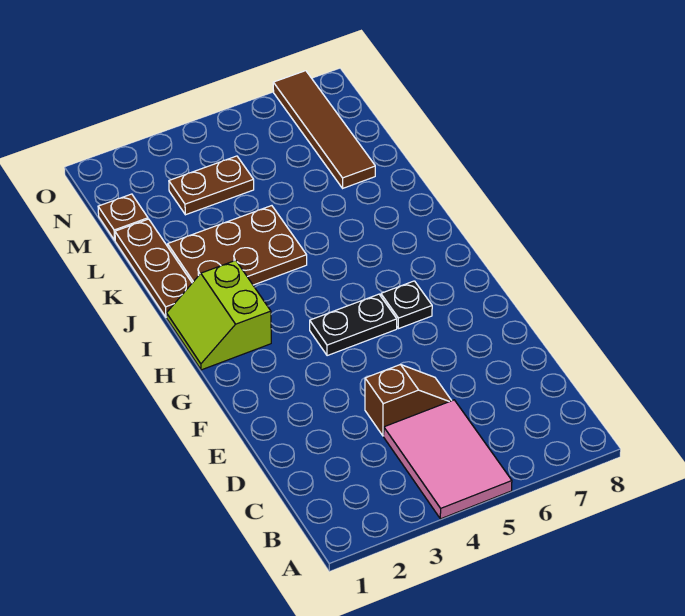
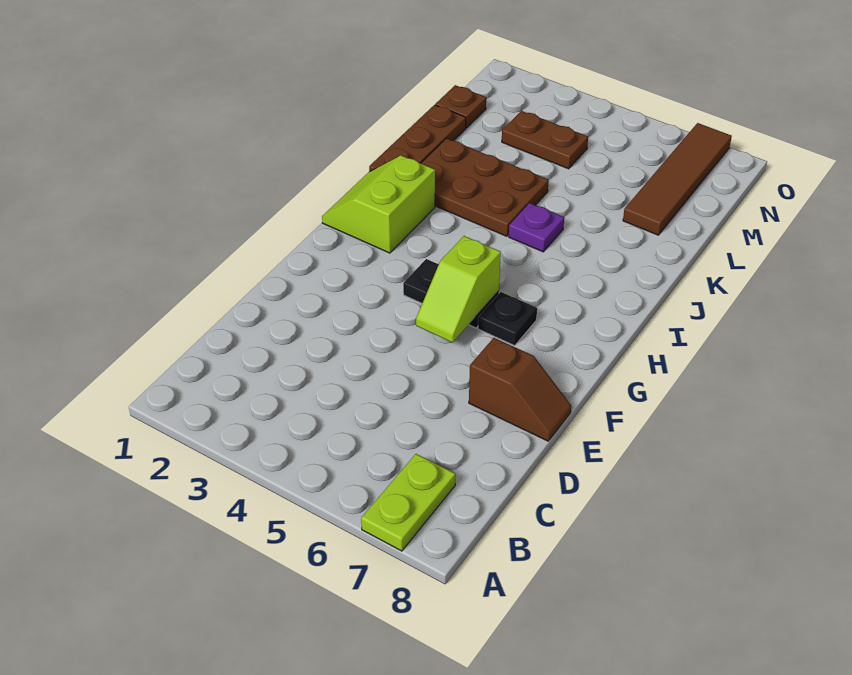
pink tile A4:C5 level 1 -> none
none -> lime plate A7:B7 level 1
brown slope D4:D5 level 1 top 4 -> brown slope E7:E8 level 1 top 7
none -> lime slope F5:G5 level 2 top G
none -> purple plate J5 level 1

